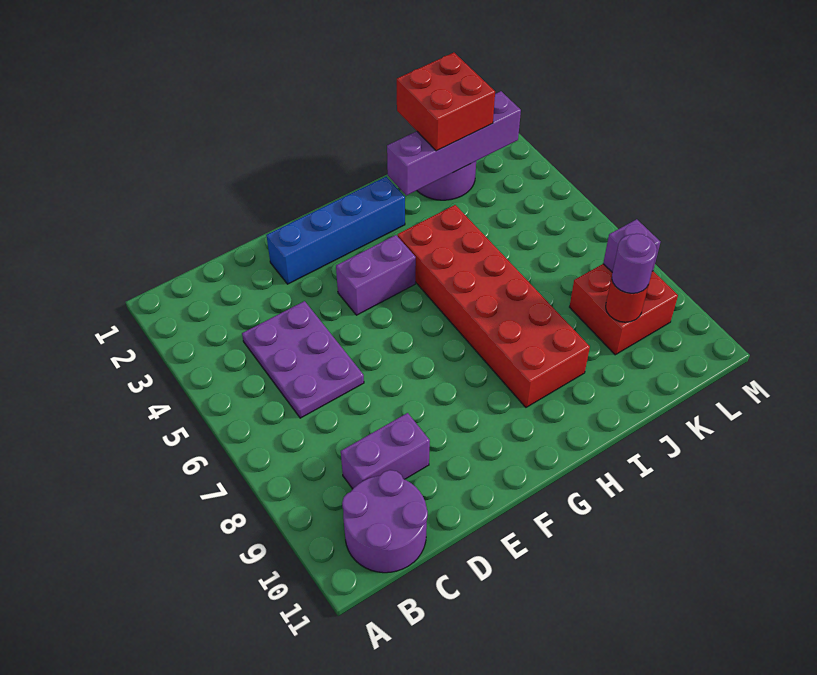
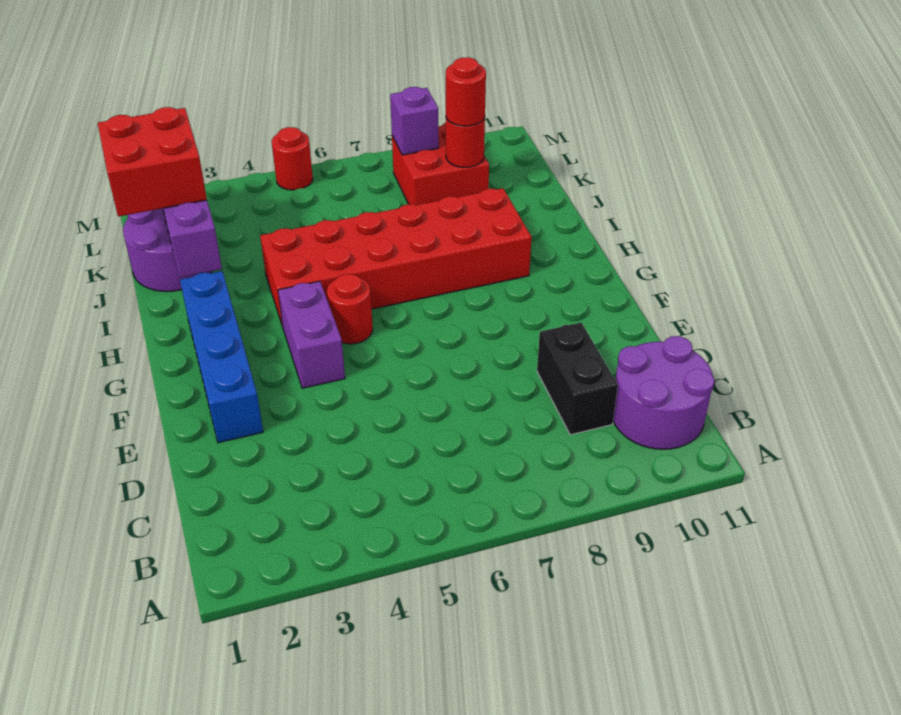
purple plate C4:D6 level 1 -> none
purple brick C9:D9 level 1 -> black brick C9:D9 level 1
none -> red round brick G5 level 1
purple round brick K9 level 3 -> red round brick K9 level 3
none -> red round brick M5 level 1

